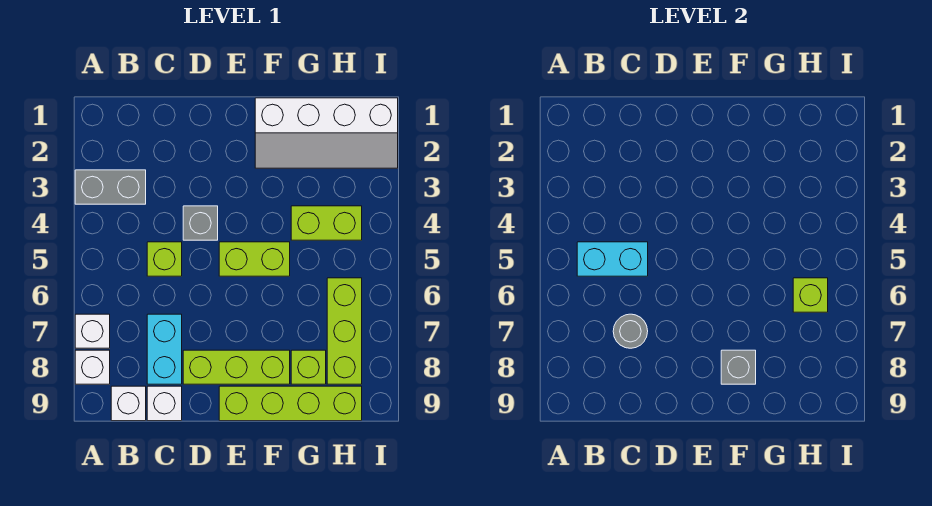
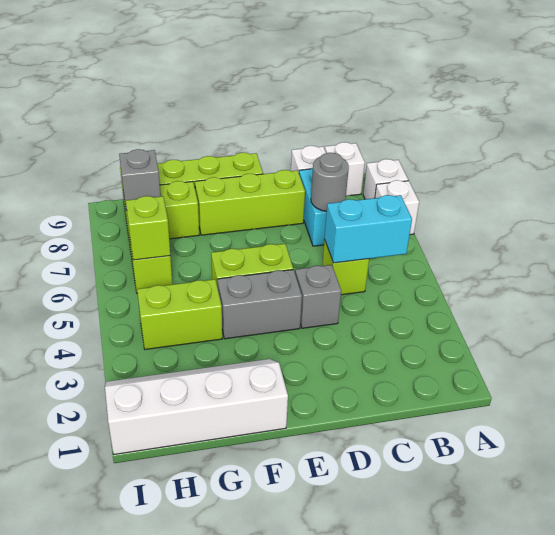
grey brick A3:B3 level 1 -> grey brick E4:F4 level 1
grey brick F8 level 2 -> grey brick H8 level 2

